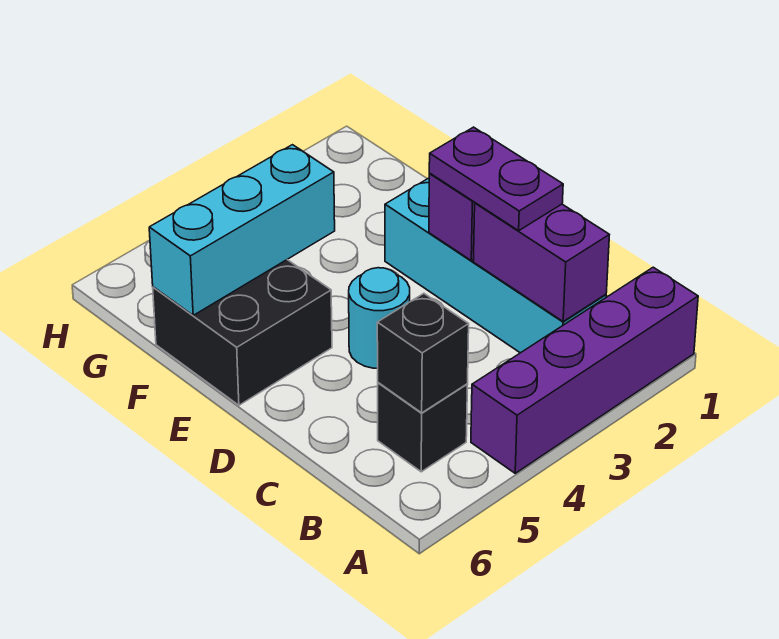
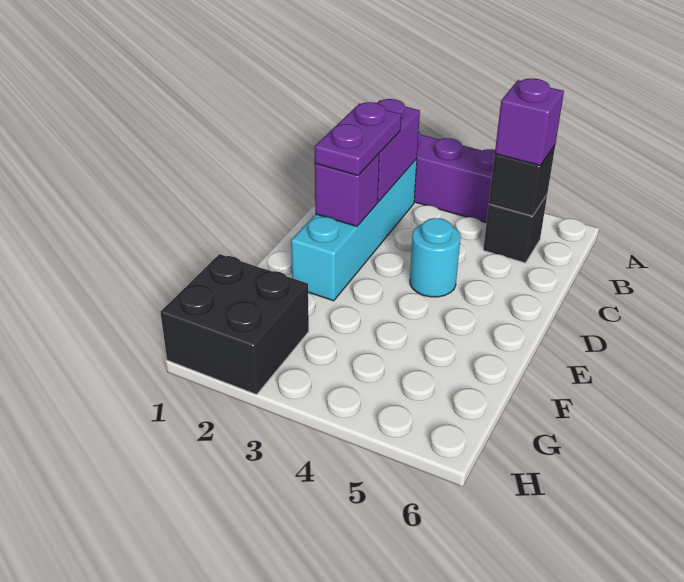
none -> purple brick B5 level 3
black brick E5:F6 level 1 -> black brick G1:H2 level 1
cyan brick F4:F6 level 2 -> none

